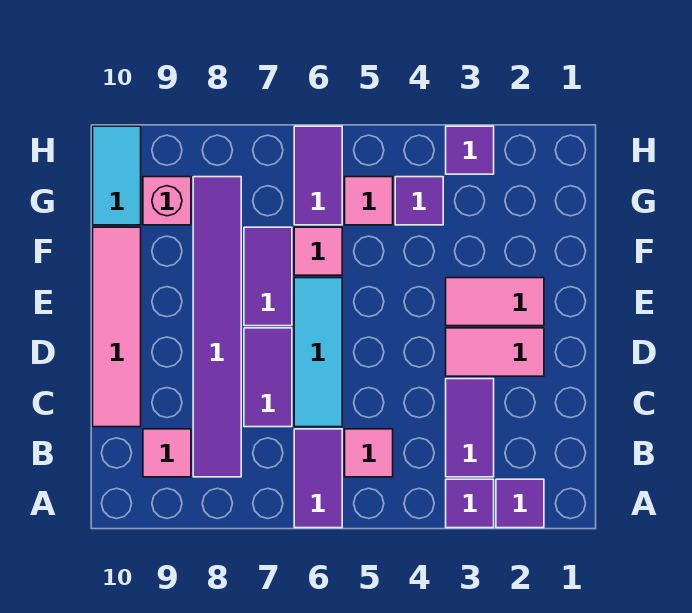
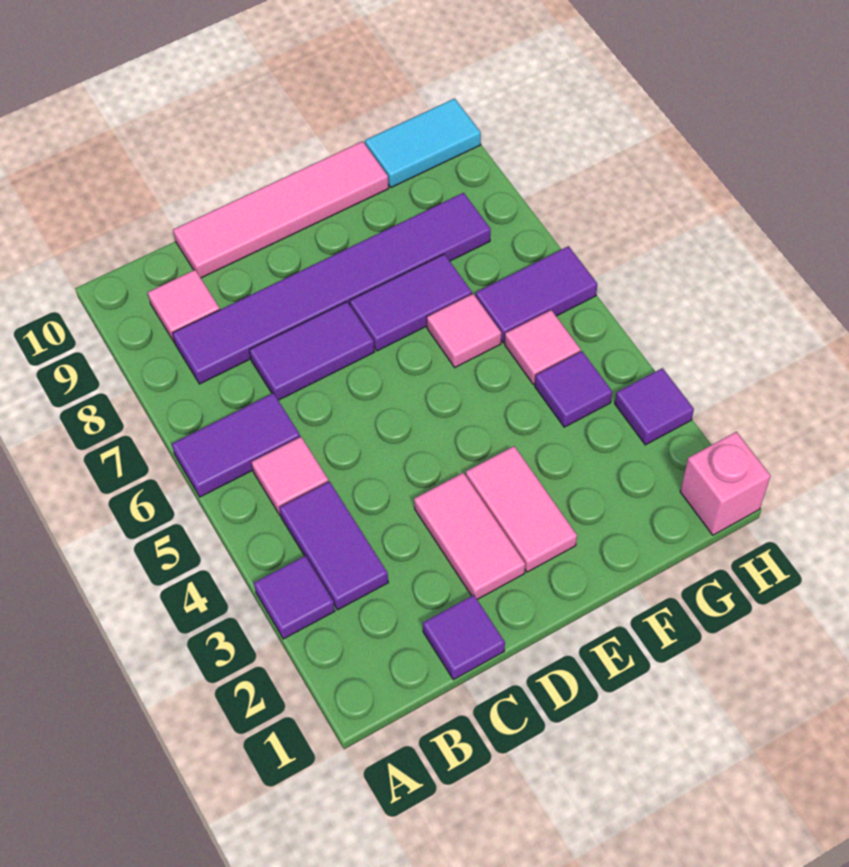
purple tile A2 level 1 -> purple tile C1 level 1
purple tile B3:C3 level 1 -> purple tile B3:B4 level 1
cyan tile C6:E6 level 1 -> none
pink brick G9 level 1 -> pink brick H1 level 1

